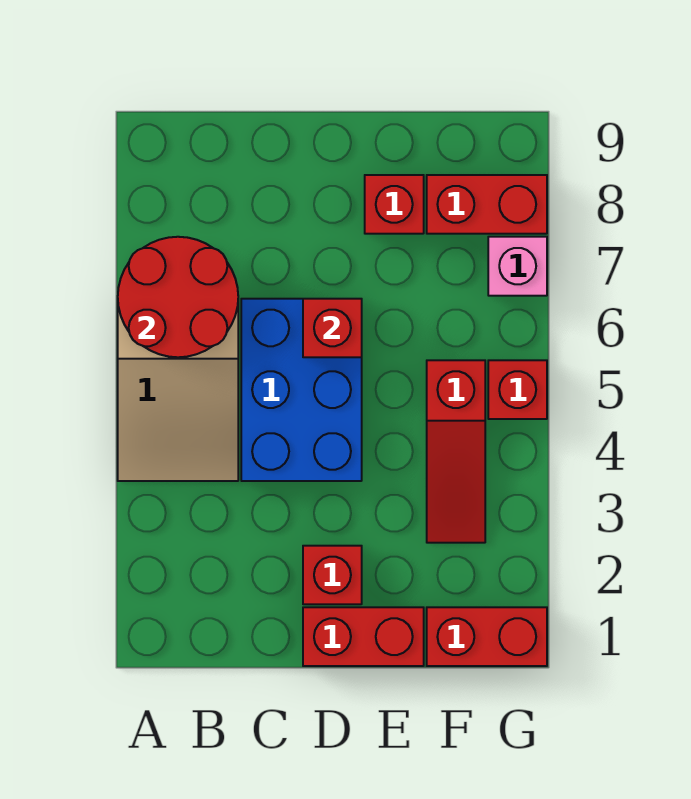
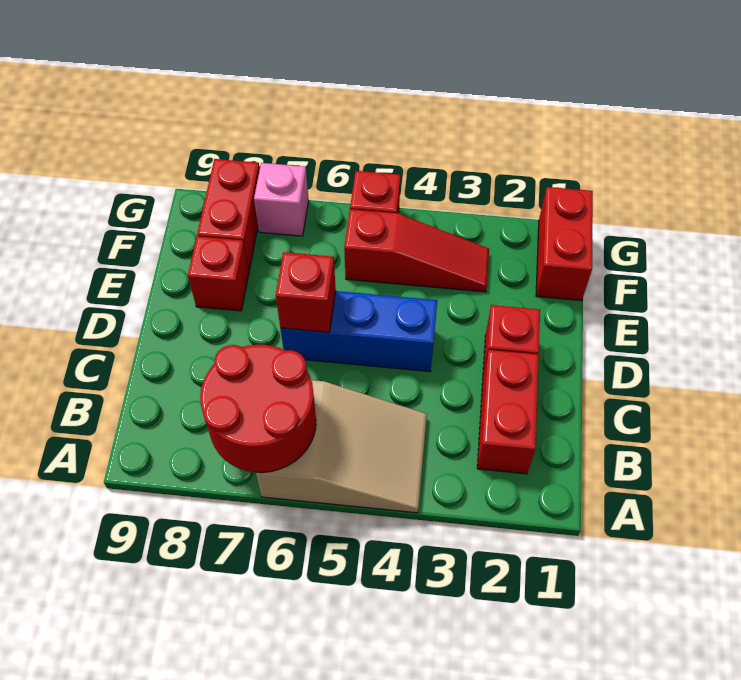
blue brick C4:D6 level 1 -> blue brick D4:D6 level 1
red brick D1:E1 level 1 -> red brick B2:C2 level 1

